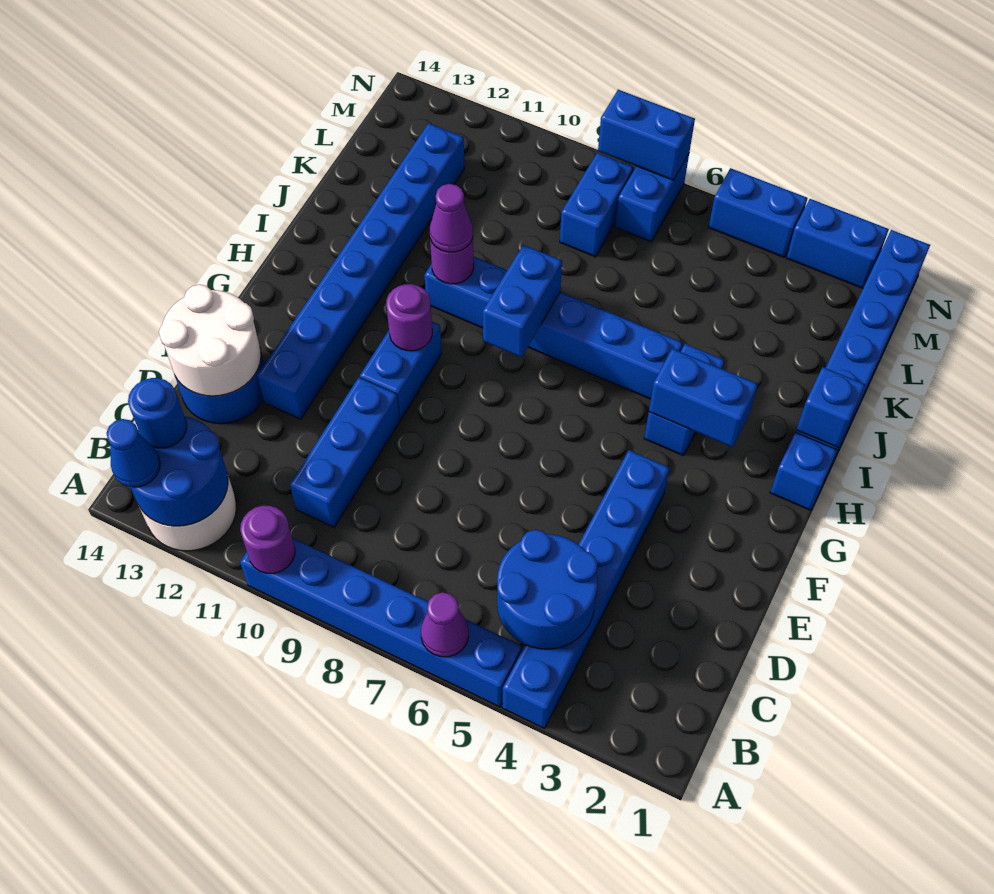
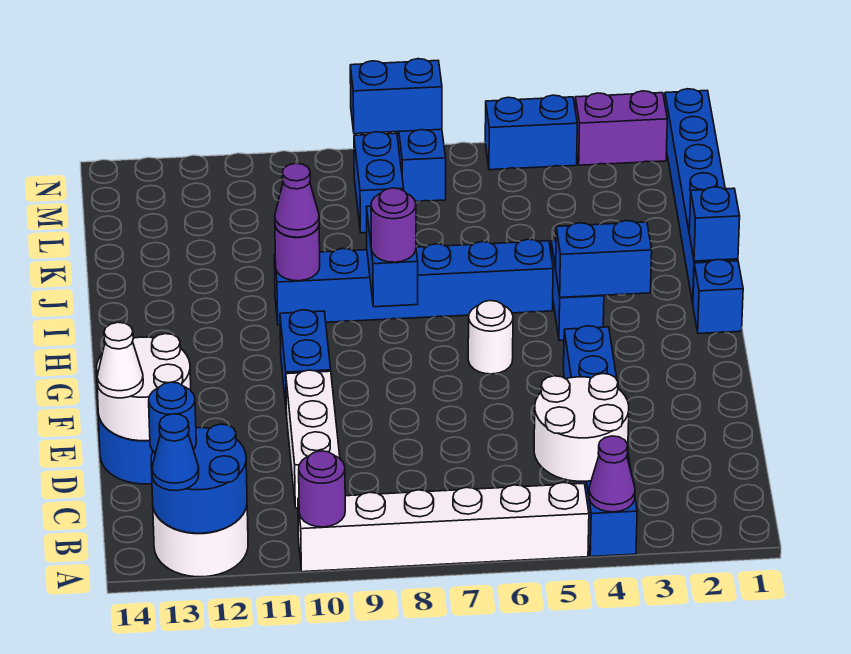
blue brick A5:A10 level 1 -> white brick A5:A10 level 1
purple cone A6 level 2 -> purple cone A4 level 2
blue round brick B4:C5 level 2 -> white round brick B4:C5 level 2
blue brick C10:E10 level 1 -> white brick C10:E10 level 1
none -> white cone D14 level 3
blue brick E12:L12 level 1 -> none
none -> white round brick G6 level 1
purple round brick G10 level 2 -> purple round brick H8 level 3
blue brick N2:N3 level 1 -> purple brick N2:N3 level 1

